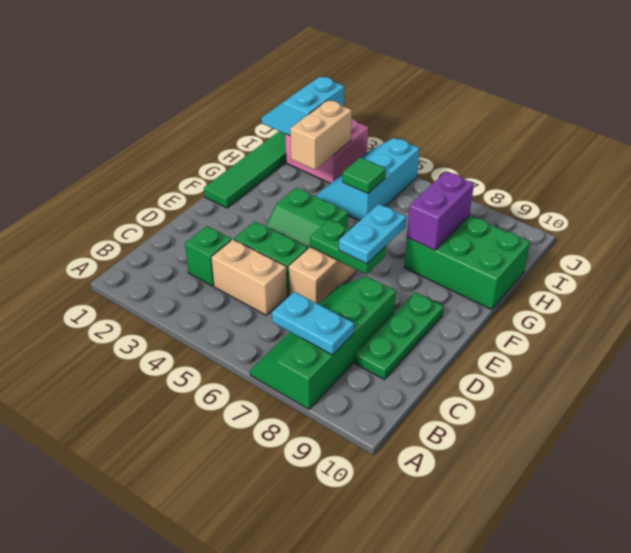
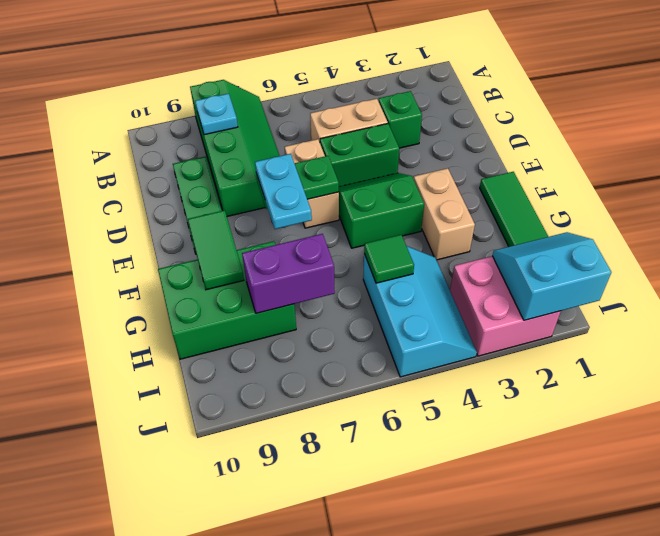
cyan plate B7:B8 level 2 -> cyan plate B8 level 2
none -> green tile F9:G9 level 2
purple brick G8:H8 level 2 -> purple brick H7:H8 level 2
tan brick H3:I3 level 2 -> tan brick F3:G3 level 1
cyan slope I1:J2 level 2 top 2 -> cyan slope I1:J2 level 2 top J

